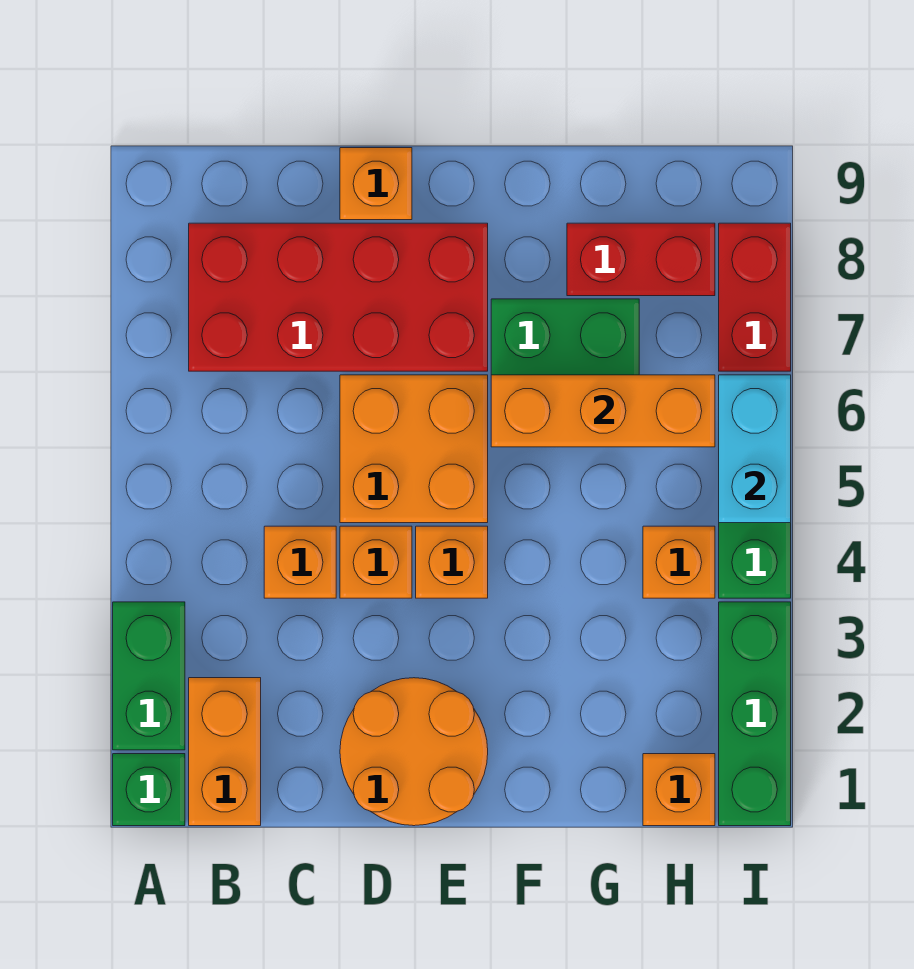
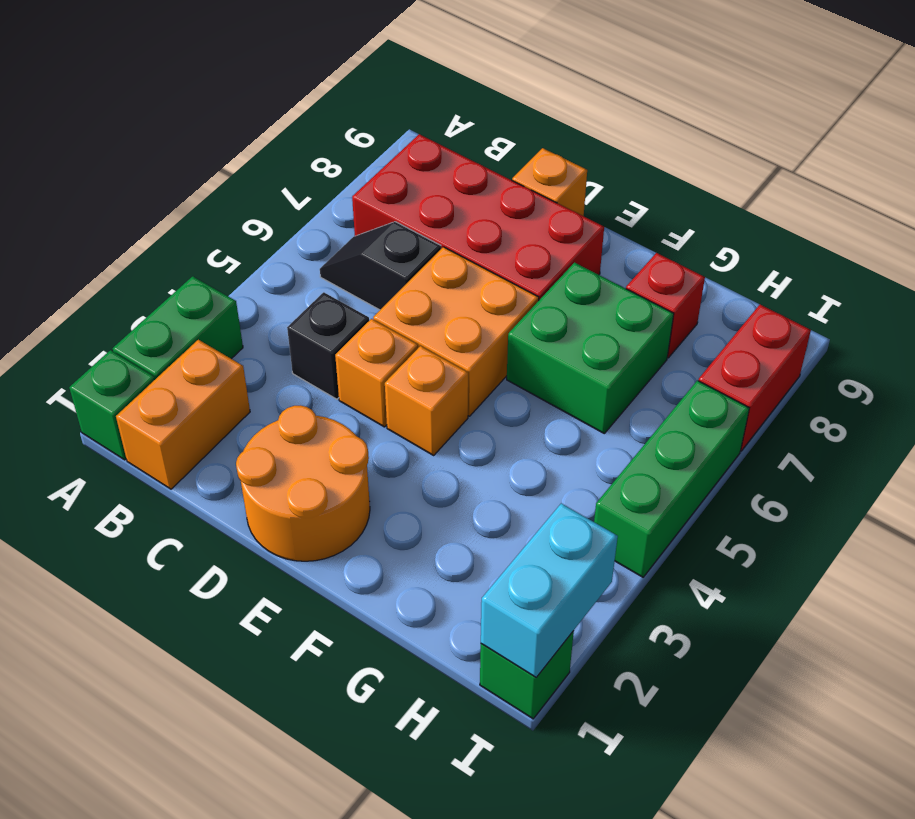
none -> black slope B6:C6 level 1 top C
orange brick C4 level 1 -> black brick C4 level 1
orange brick F6:H6 level 2 -> none
red brick G8:H8 level 1 -> red brick G8 level 1
orange brick H1 level 1 -> none
orange brick H4 level 1 -> none
green brick I1:I3 level 1 -> green brick I1 level 1
cyan brick I5:I6 level 2 -> cyan brick I1:I2 level 2

